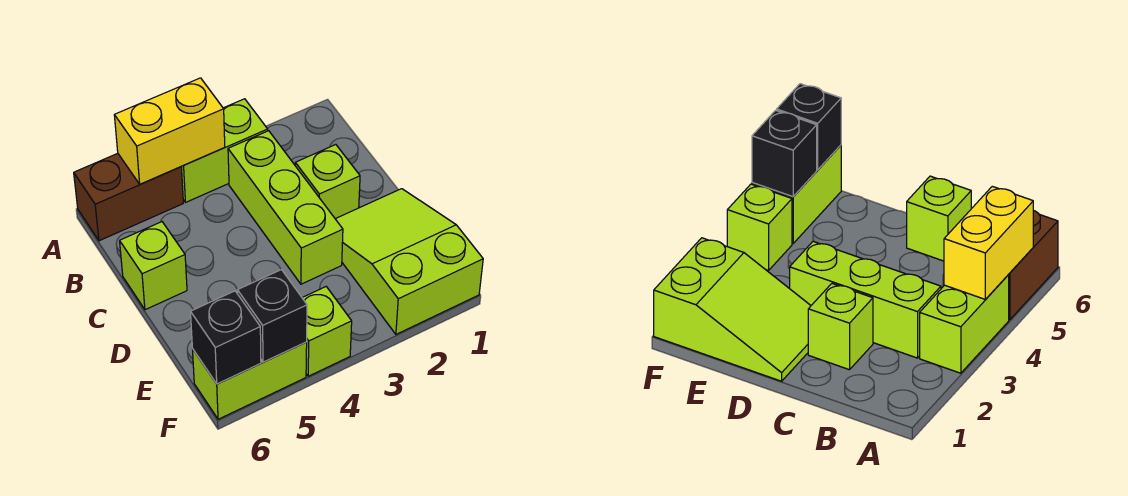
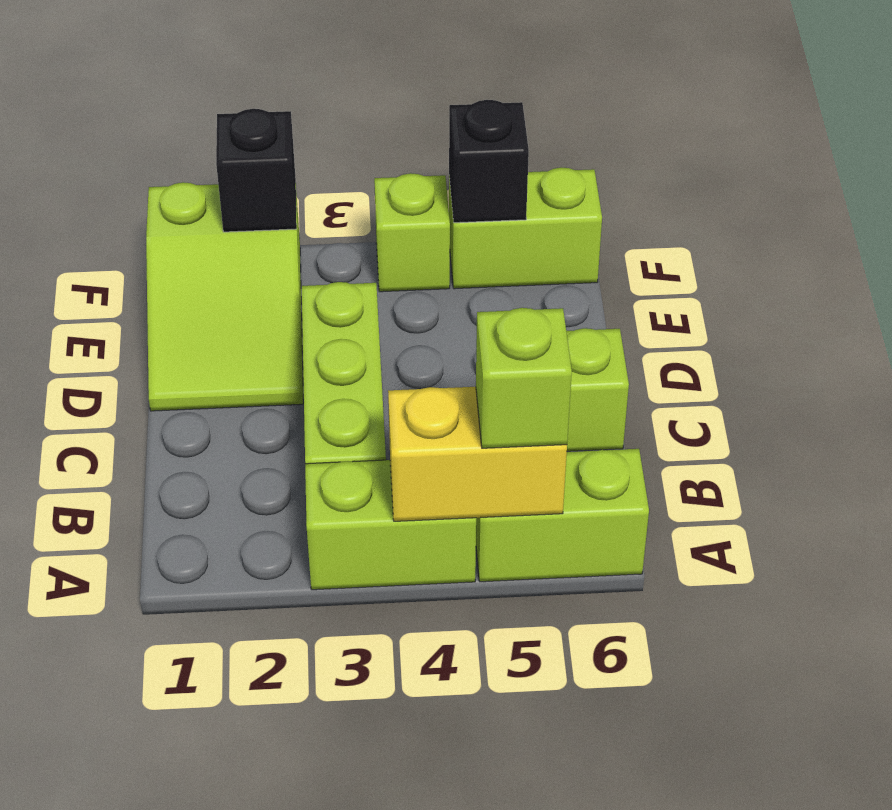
brown brick A5:A6 level 1 -> lime brick A5:A6 level 1
lime brick C2 level 1 -> lime brick A5 level 3
black brick F6 level 2 -> black brick F2 level 2

